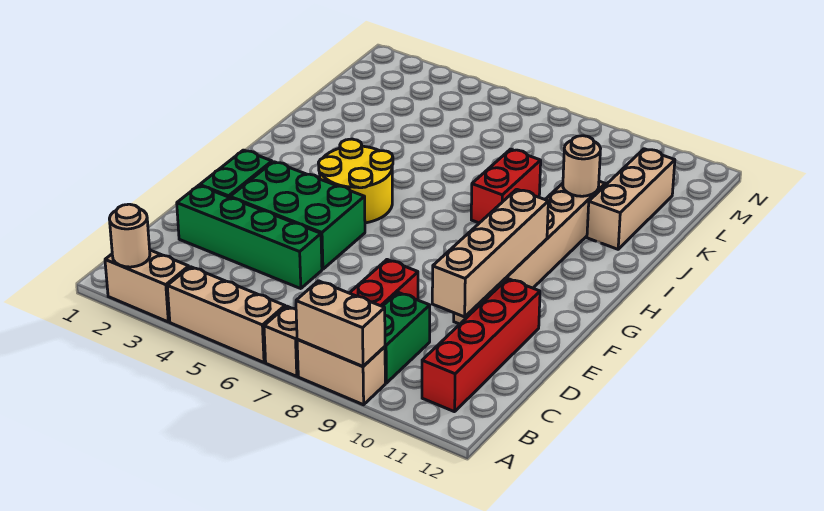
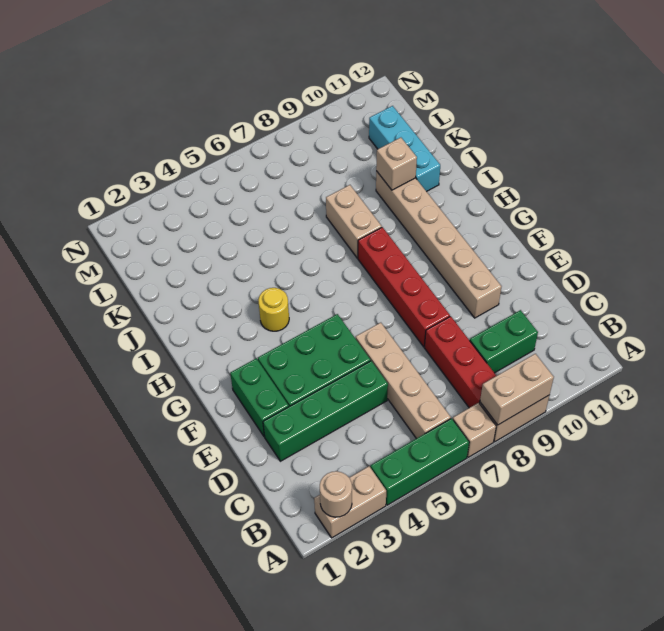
tan brick A4:A6 level 1 -> green brick A4:A6 level 1
green brick B9:C9 level 1 -> green brick C9:C10 level 1
red brick B11:E11 level 1 -> red brick E8:H8 level 1
tan brick D10:G10 level 2 -> tan brick B6:E6 level 1
yellow round brick G4:H5 level 1 -> yellow round brick H4 level 1
red brick I8:J8 level 1 -> tan brick I8:J8 level 1
tan round brick J10 level 2 -> tan brick J10 level 2
tan brick J11:L11 level 1 -> cyan brick J11:L11 level 1

